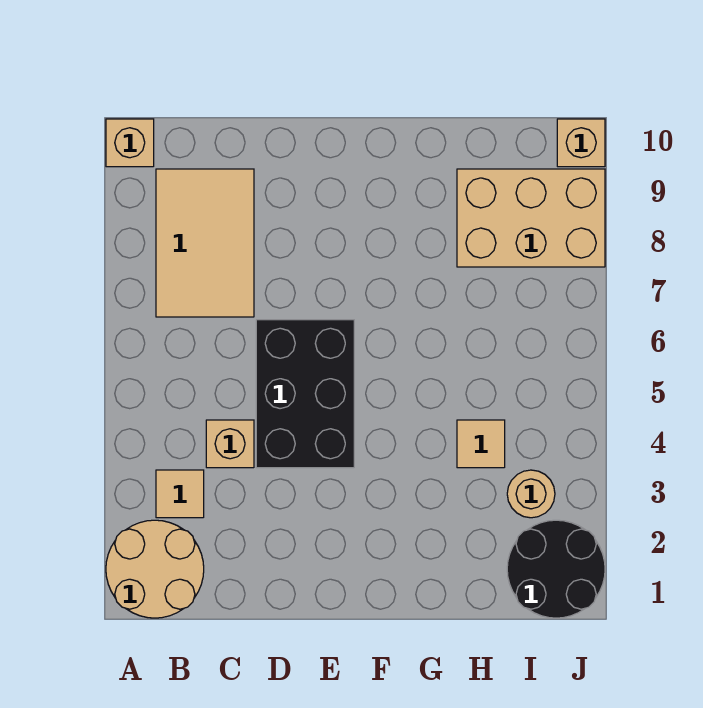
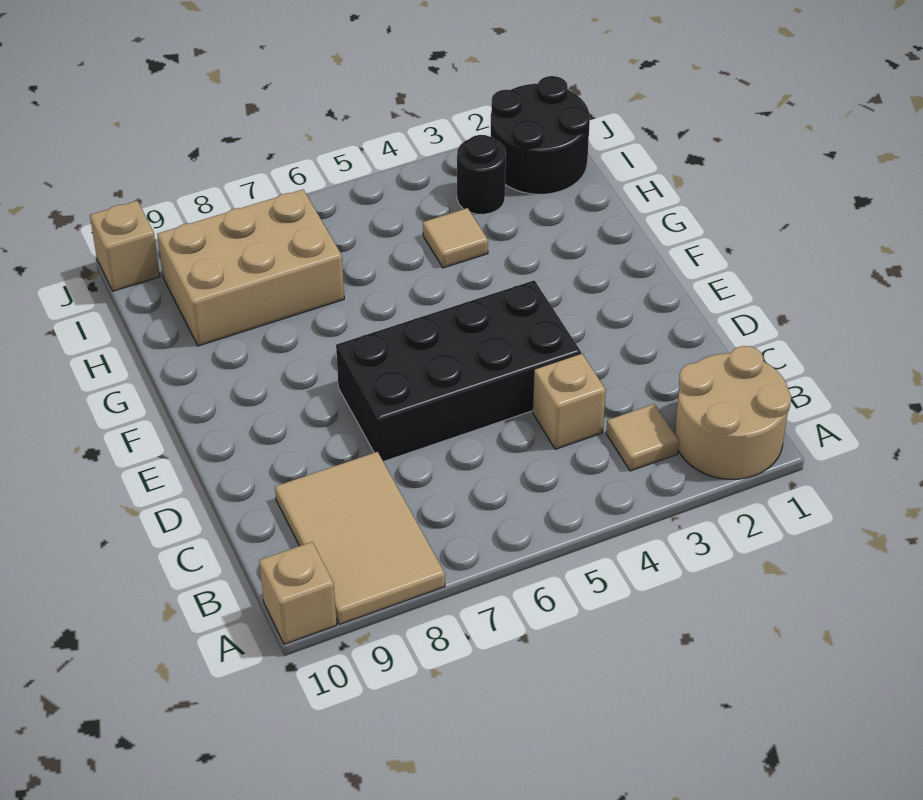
tan tile B7:C9 level 1 -> tan tile A8:C9 level 1
black brick D4:E6 level 1 -> black brick D4:E7 level 1
tan brick H8:J9 level 1 -> tan brick H7:I9 level 1
tan round brick I3 level 1 -> black round brick I3 level 1

